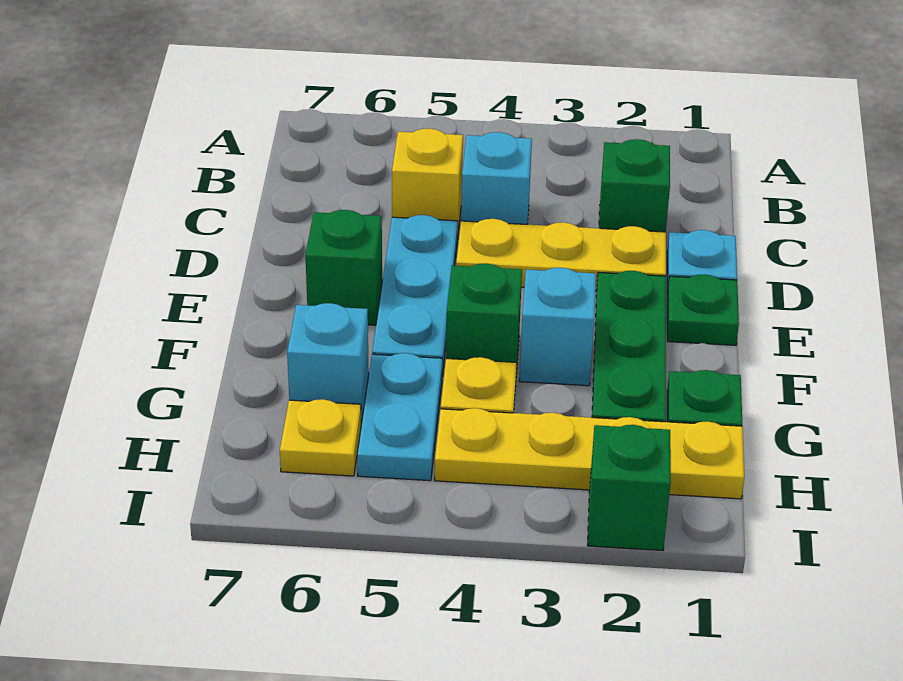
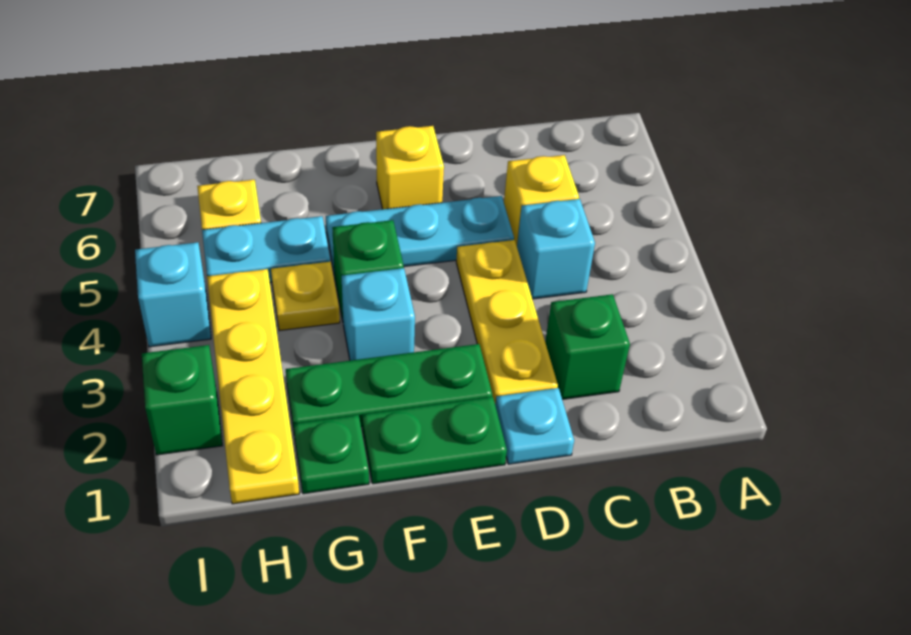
green plate E1 level 1 -> green plate E1:F1 level 1
green brick E6 level 1 -> yellow brick E6 level 1
cyan brick G6 level 1 -> cyan brick I4 level 1

